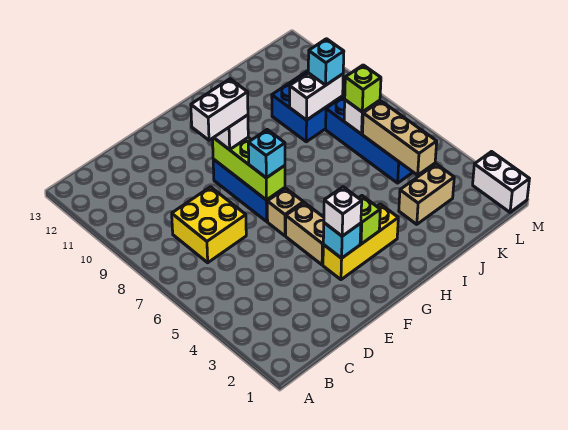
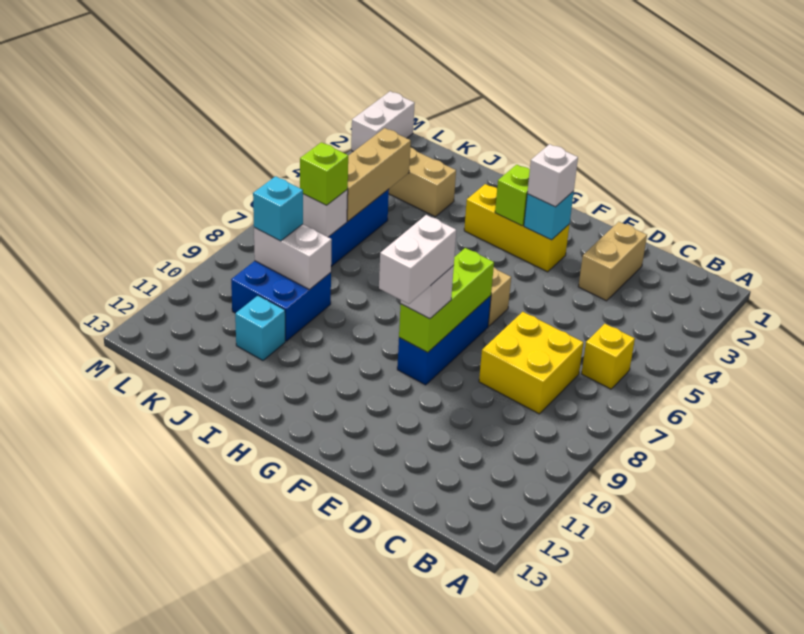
none -> yellow brick B6 level 1
white brick E9:F9 level 4 -> white brick F9:F10 level 4
tan brick F4:F5 level 1 -> tan brick D2:D3 level 1
cyan brick F7 level 3 -> cyan brick J11 level 1

